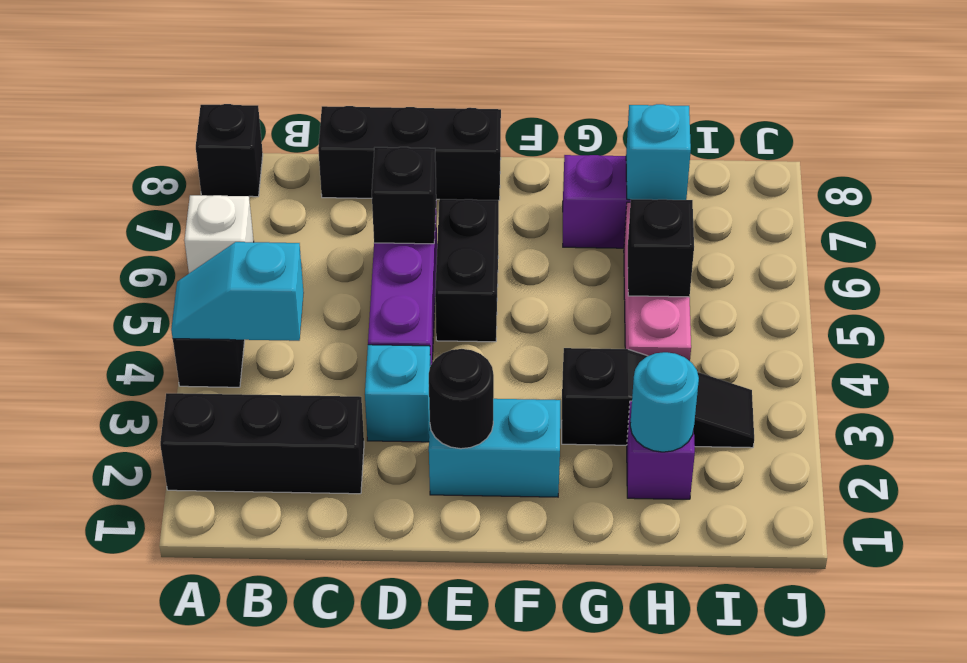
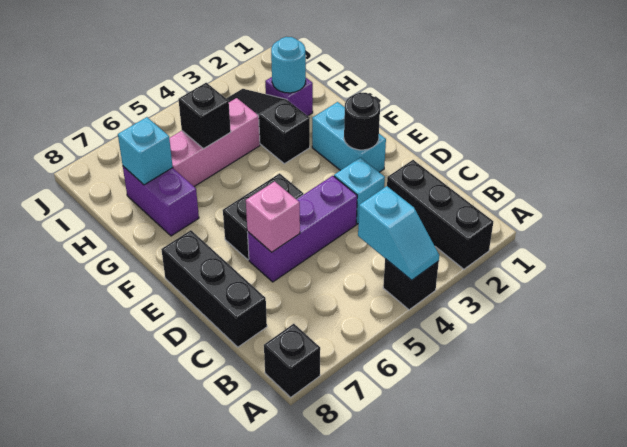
white brick A6 level 1 -> none
black brick D6 level 2 -> pink brick D6 level 2

